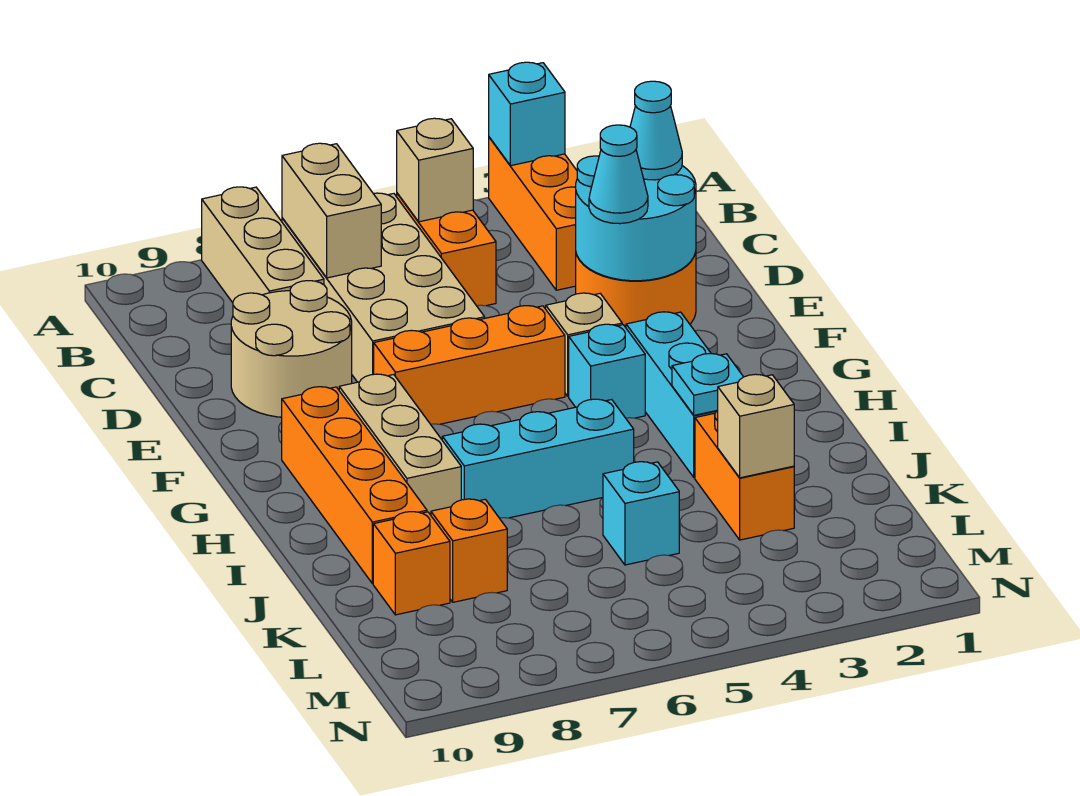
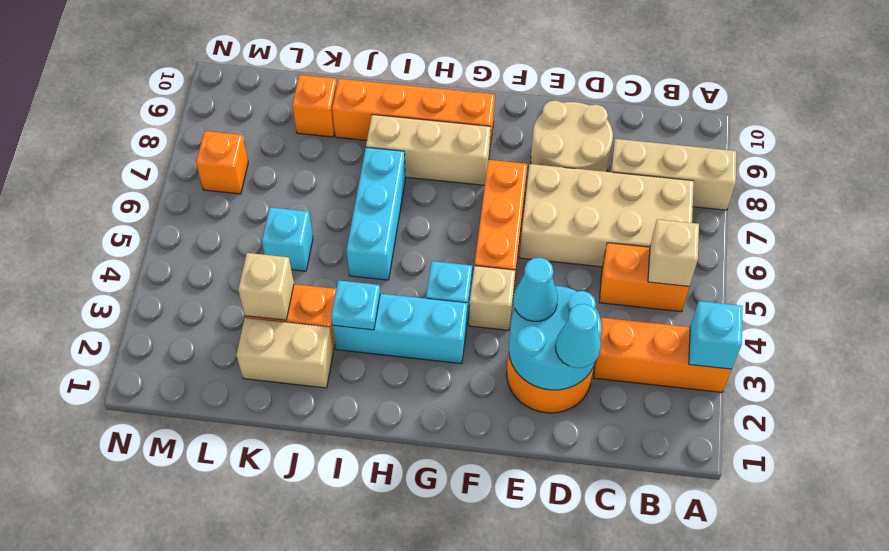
tan brick B7:C7 level 2 -> tan brick J2:K2 level 1
orange brick K8 level 1 -> orange brick M7 level 1

